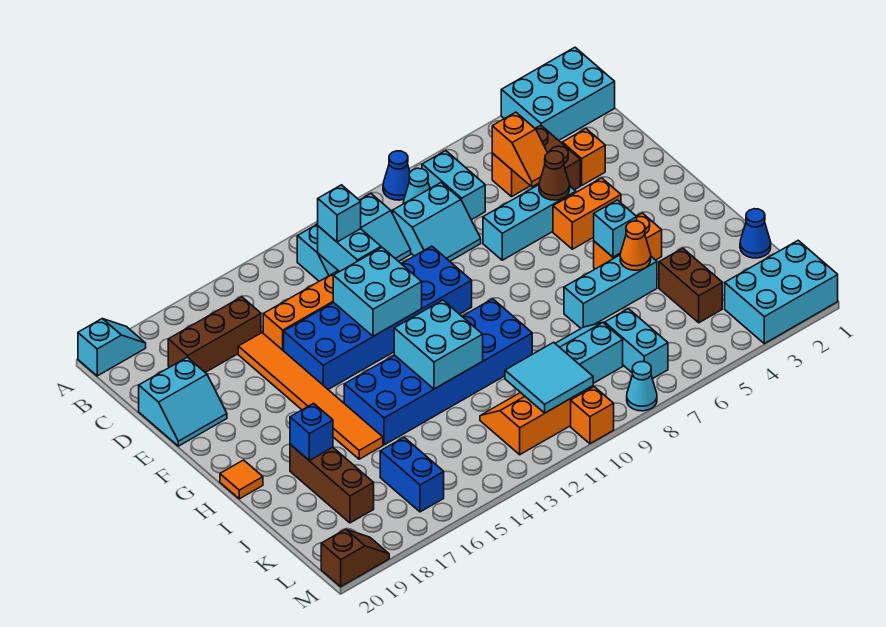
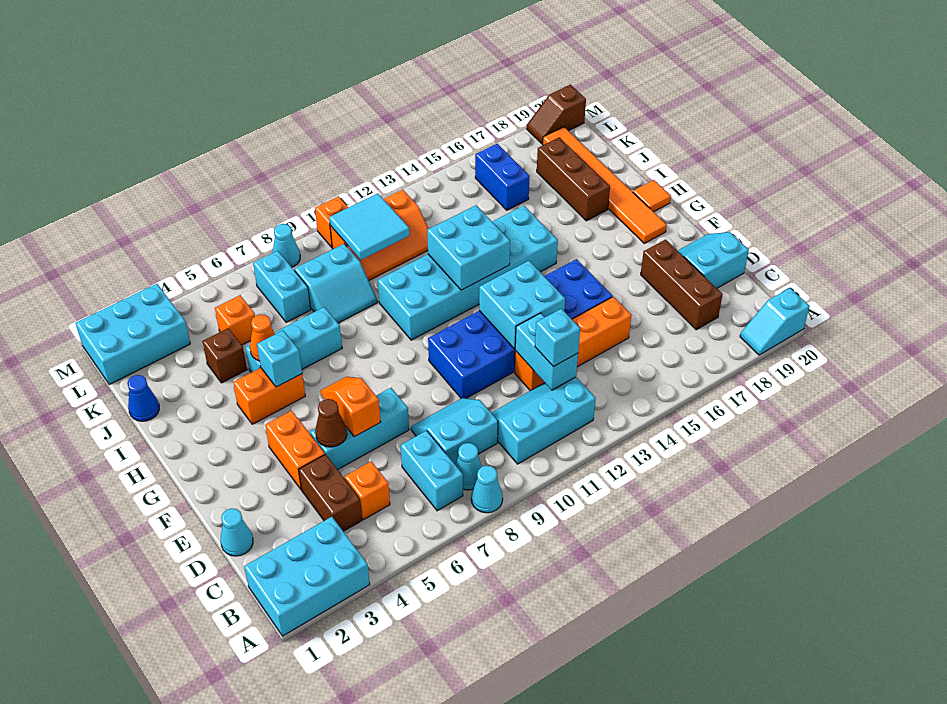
blue cone A8 level 1 -> cyan cone A8 level 1
orange slope C5:D5 level 2 top C -> orange slope E6:F6 level 2 top E
brown brick C16:C18 level 1 -> brown brick C18:E18 level 1
none -> cyan cone D1 level 1
orange brick D3 level 1 -> orange brick K5 level 1
orange tile D16:I16 level 1 -> orange tile G19:L19 level 1
orange brick F4:F5 level 1 -> orange brick E4:F4 level 1
blue brick H10:I15 level 1 -> cyan brick H10:I15 level 1
blue brick I18 level 2 -> none
brown brick J4:K4 level 1 -> brown brick J4 level 1

